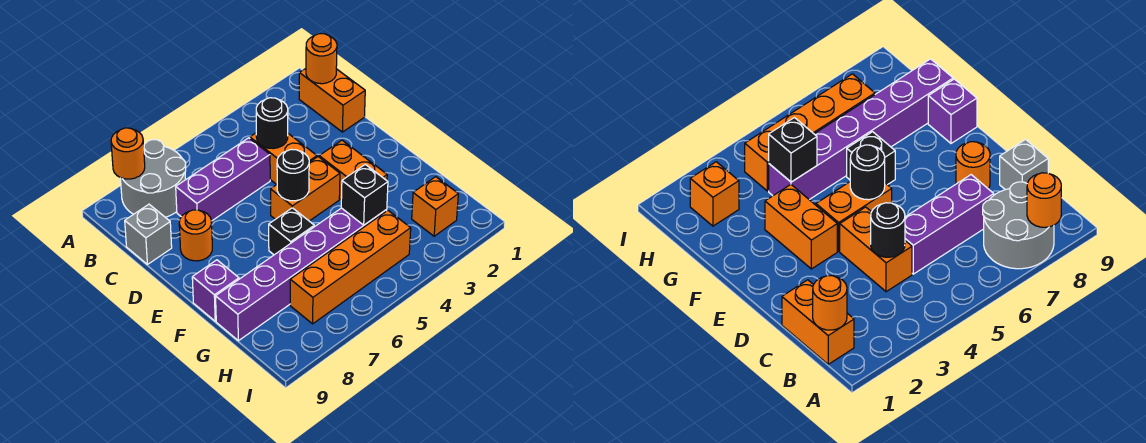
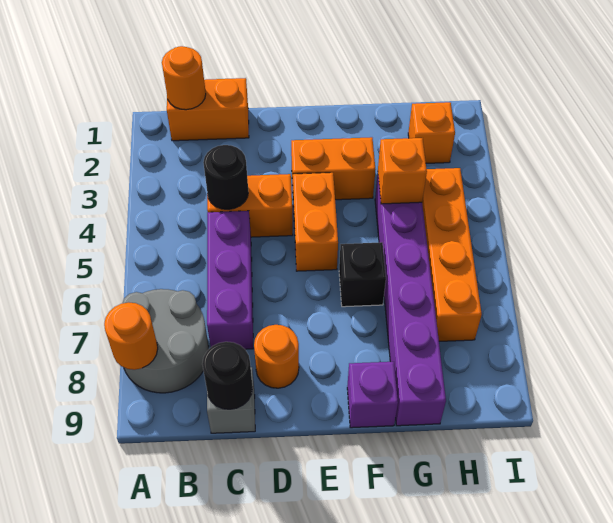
black round brick E5 level 2 -> black round brick C9 level 2
black brick G4 level 2 -> orange brick G4 level 2

